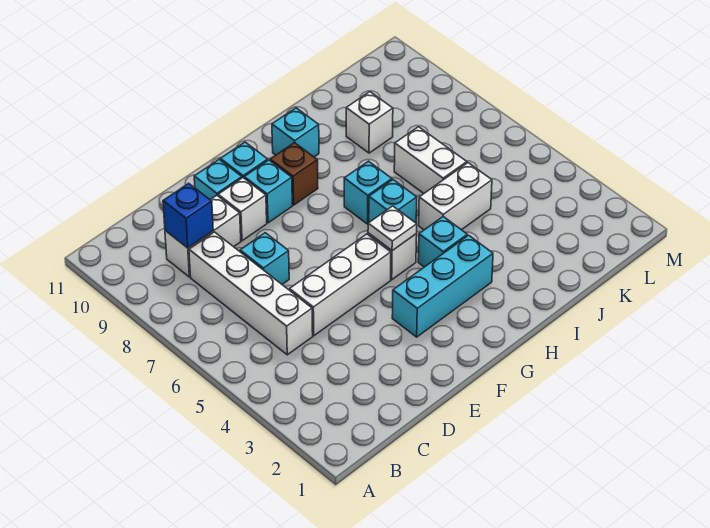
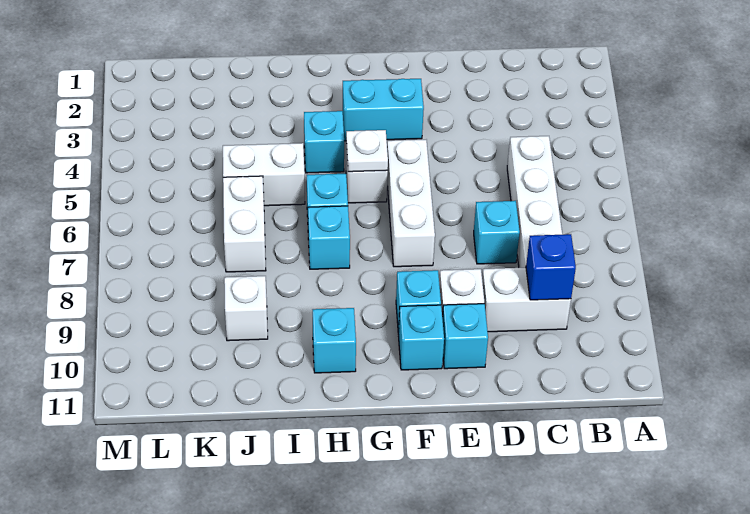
white brick D5:F5 level 1 -> white brick F5:F7 level 1
cyan brick F3:H3 level 1 -> cyan brick F3:G3 level 1
brown brick G9 level 1 -> none

